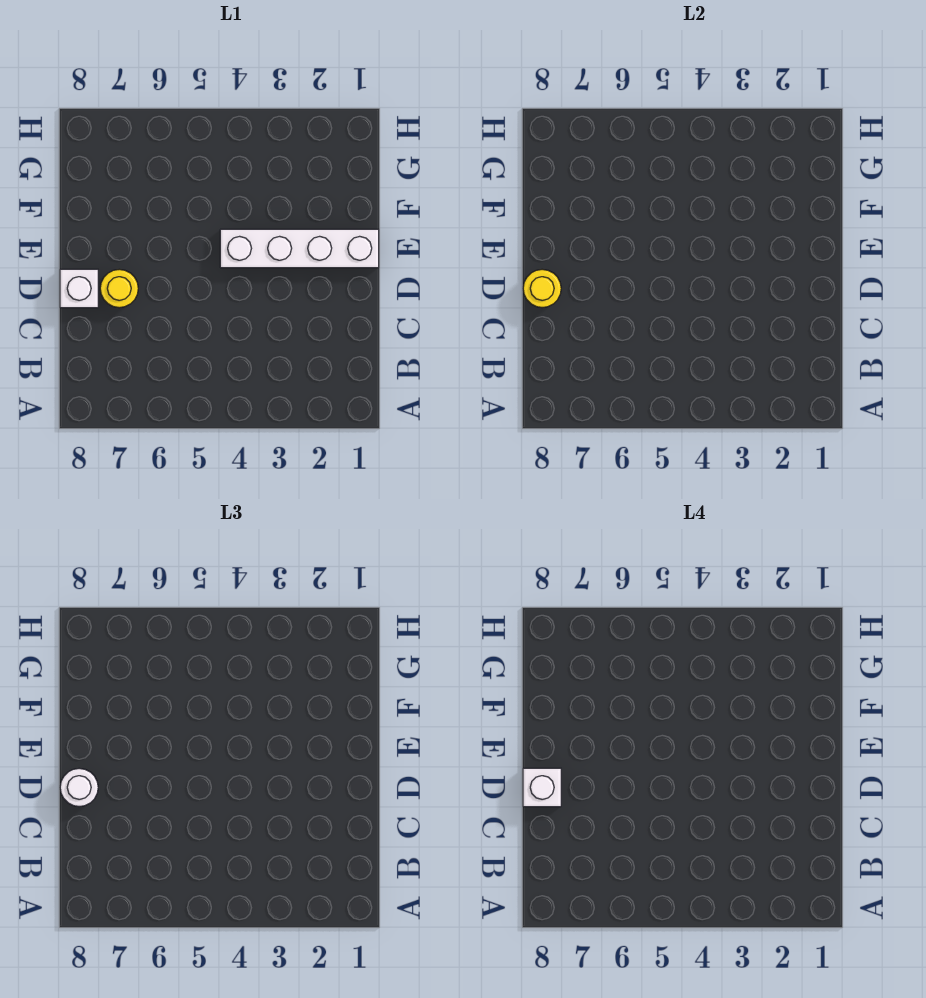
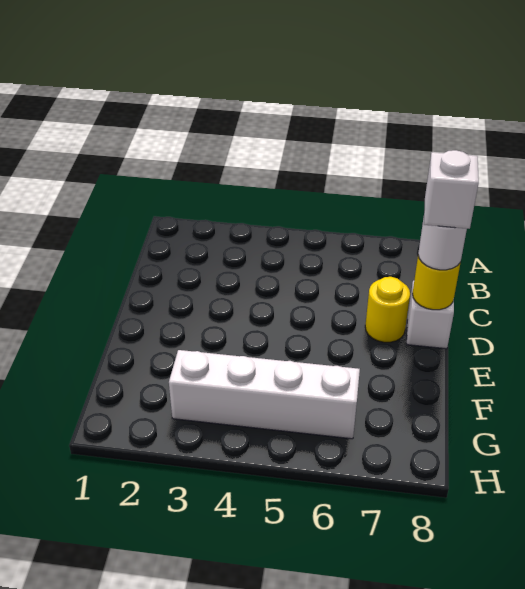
white brick E1:E4 level 1 -> white brick G3:G6 level 1

